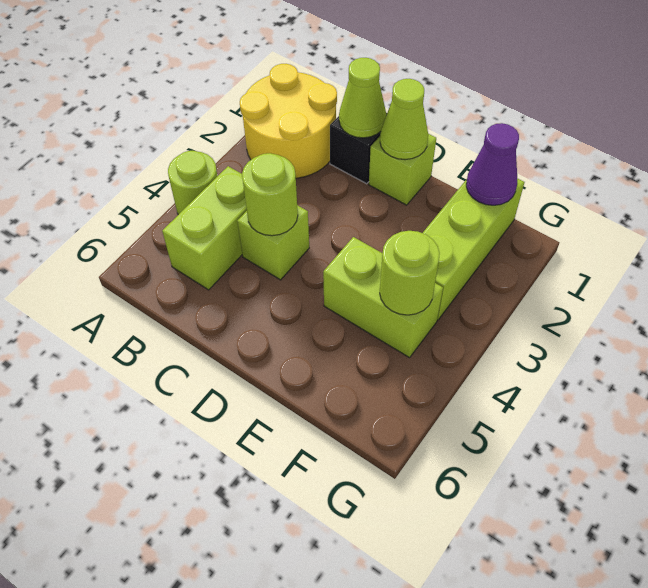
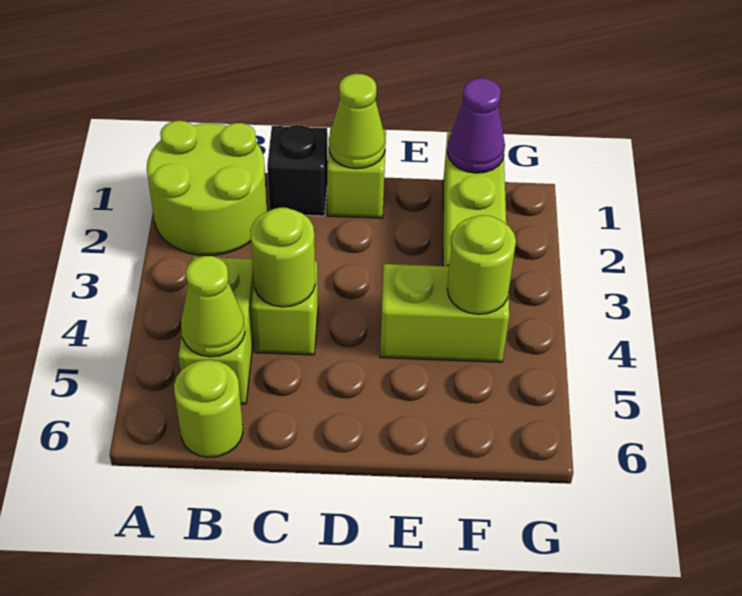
yellow round brick A1:B2 level 1 -> lime round brick A1:B2 level 1
lime round brick A4 level 1 -> lime round brick B6 level 1
lime cone C1 level 2 -> lime cone B5 level 2

